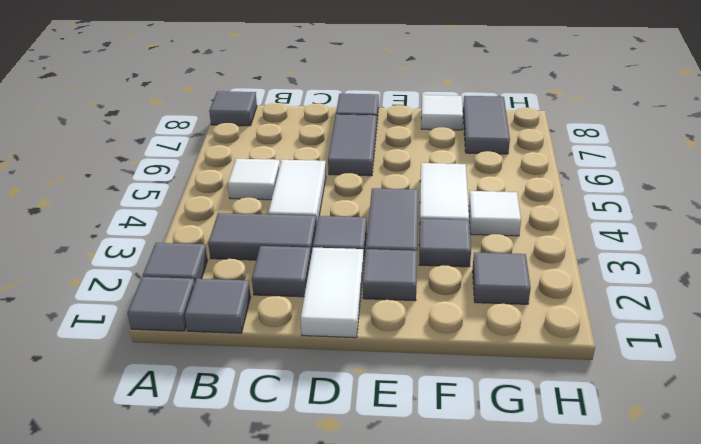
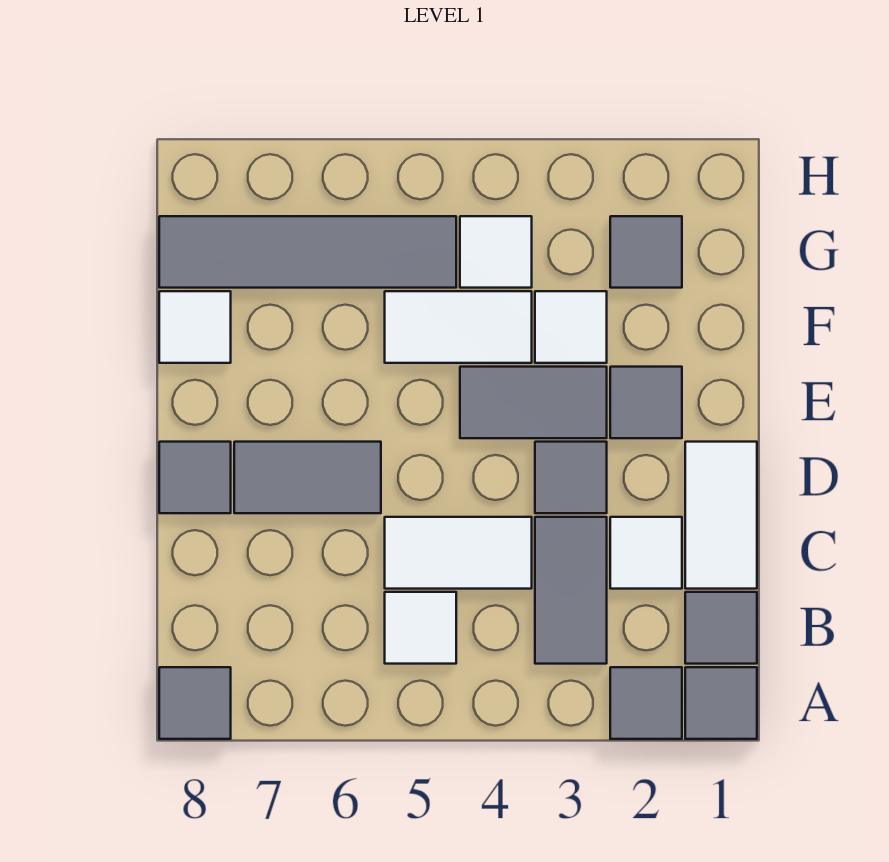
grey tile C2 level 1 -> white tile C2 level 1
white tile D1:D2 level 1 -> white tile C1:D1 level 1
grey tile F3 level 1 -> white tile F3 level 1
grey tile G7:G8 level 1 -> grey tile G5:G8 level 1

